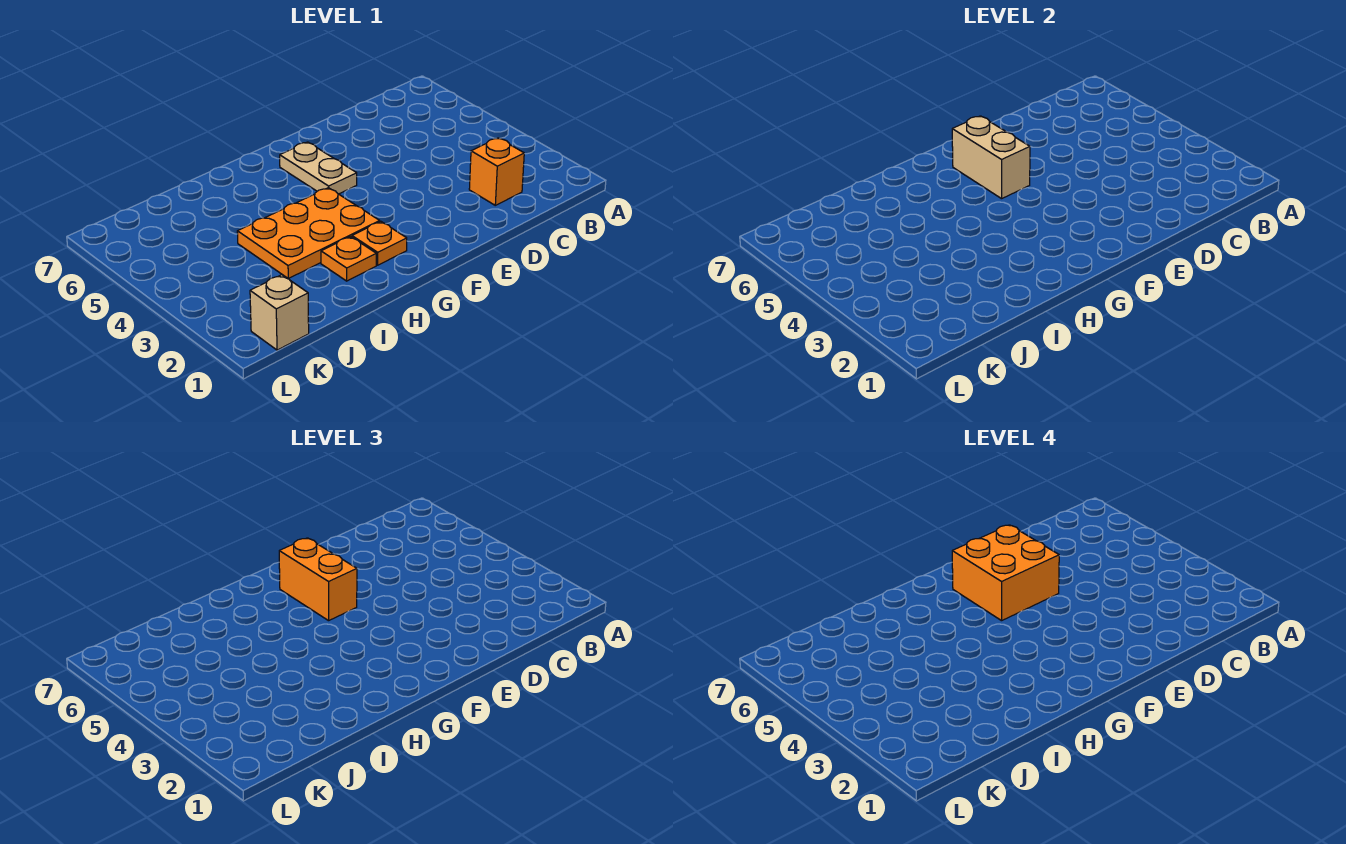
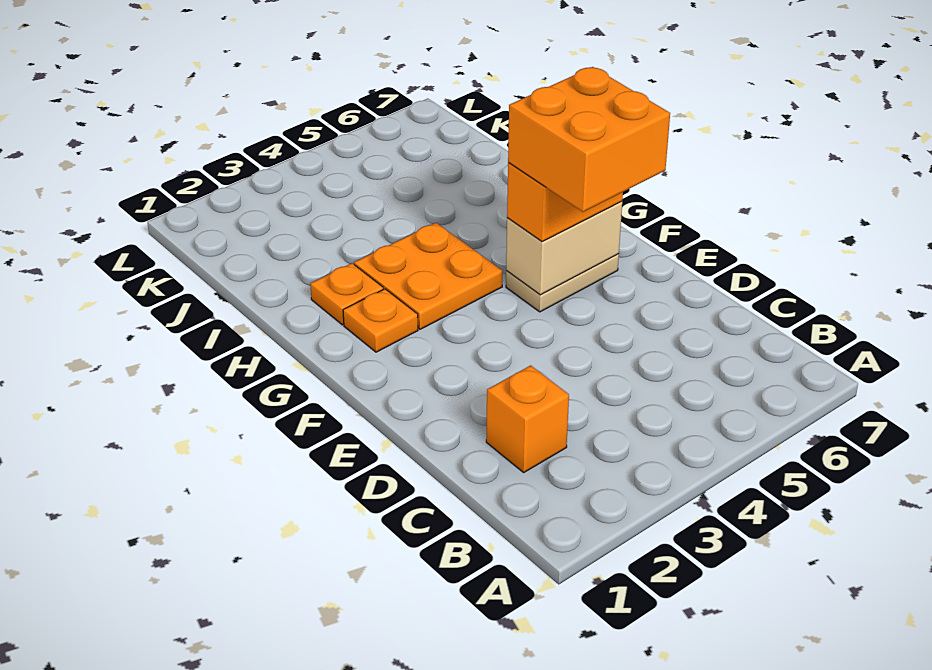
orange plate G3:I4 level 1 -> orange plate G3:H4 level 1
tan brick K1 level 1 -> none

